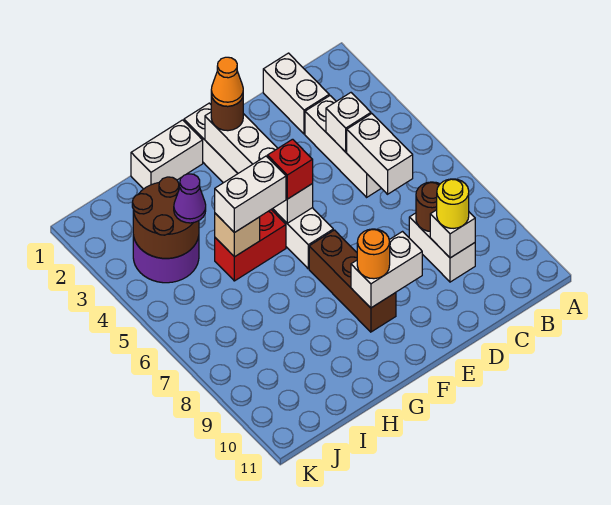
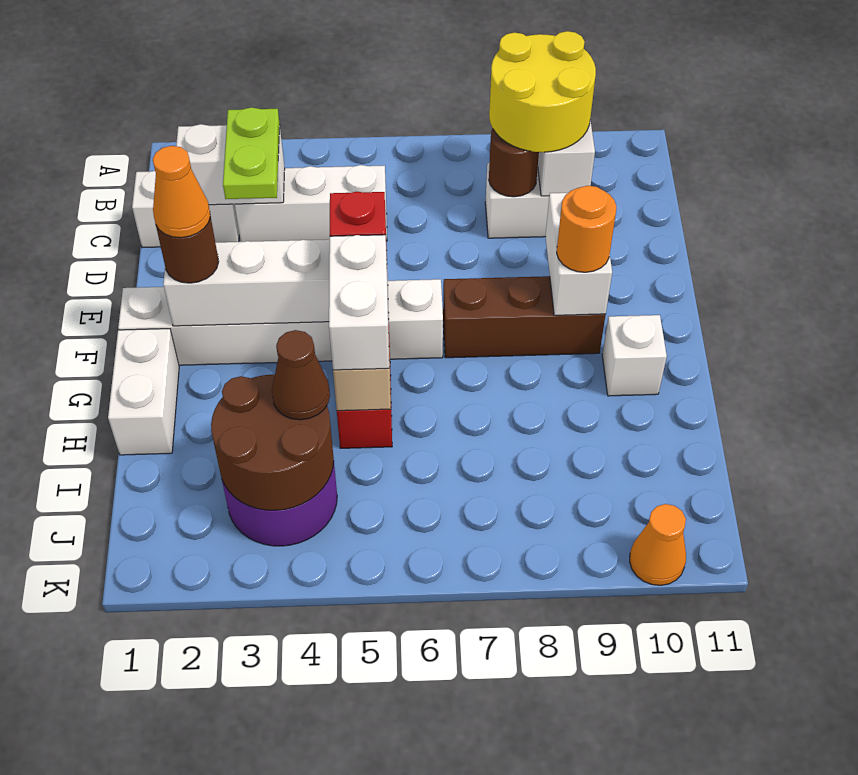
none -> lime plate C3:D3 level 3
white brick C4 level 2 -> white brick G10 level 1
white brick C5:C6 level 2 -> white brick C2:C3 level 2
yellow round brick C9 level 3 -> yellow round brick B8:C9 level 3
purple cone I4 level 3 -> brown cone I4 level 3
none -> orange cone K10 level 1

